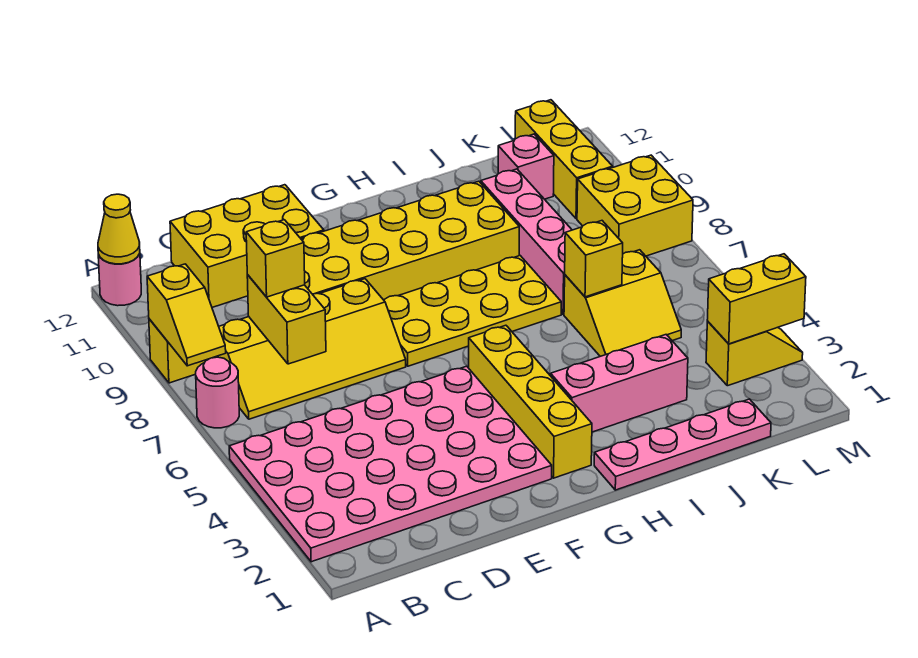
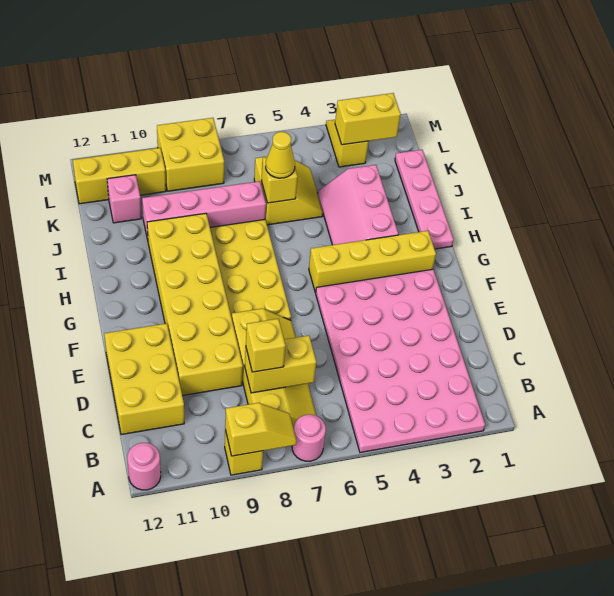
yellow cone A12 level 2 -> yellow cone J6 level 3
yellow brick L3:M3 level 2 -> yellow brick L2:L3 level 2

